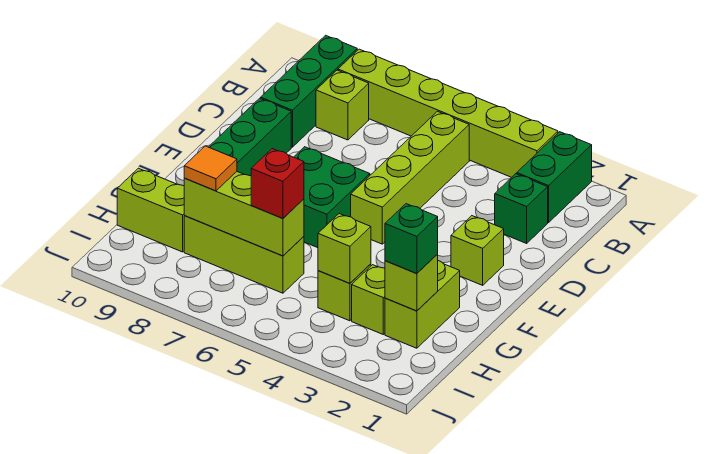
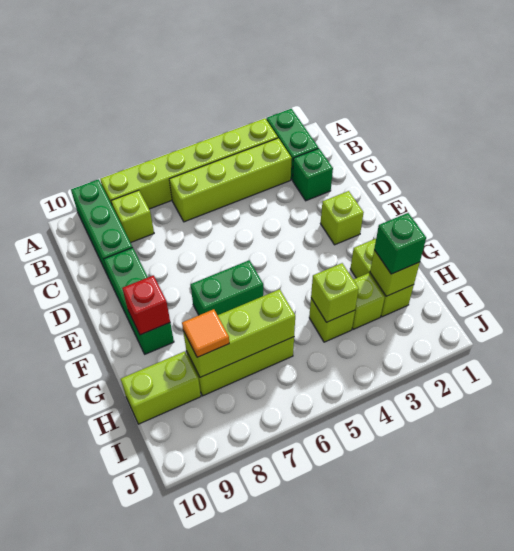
lime brick B5:E5 level 1 -> lime brick B3:B6 level 1
green brick E6:F7 level 1 -> green brick F6:F7 level 1
red brick H6 level 3 -> red brick F9 level 2

